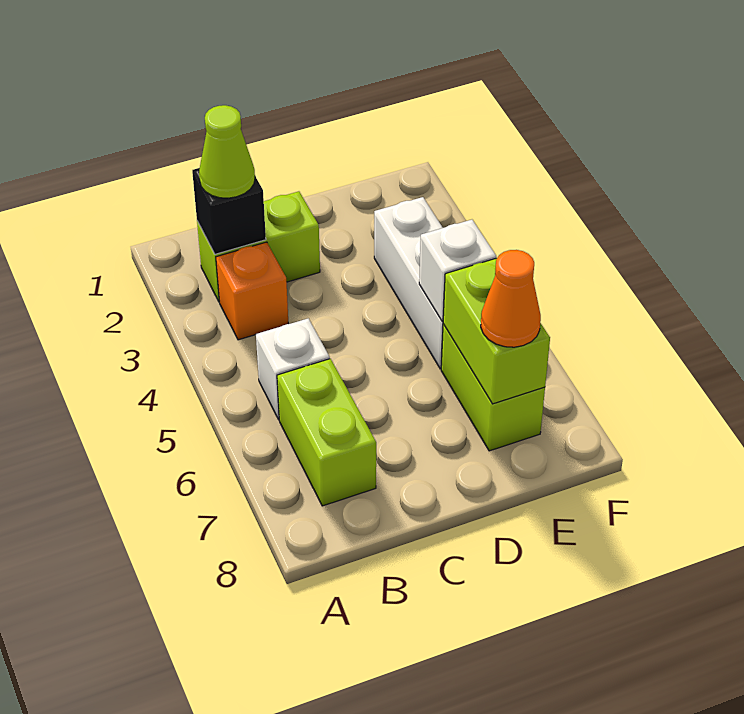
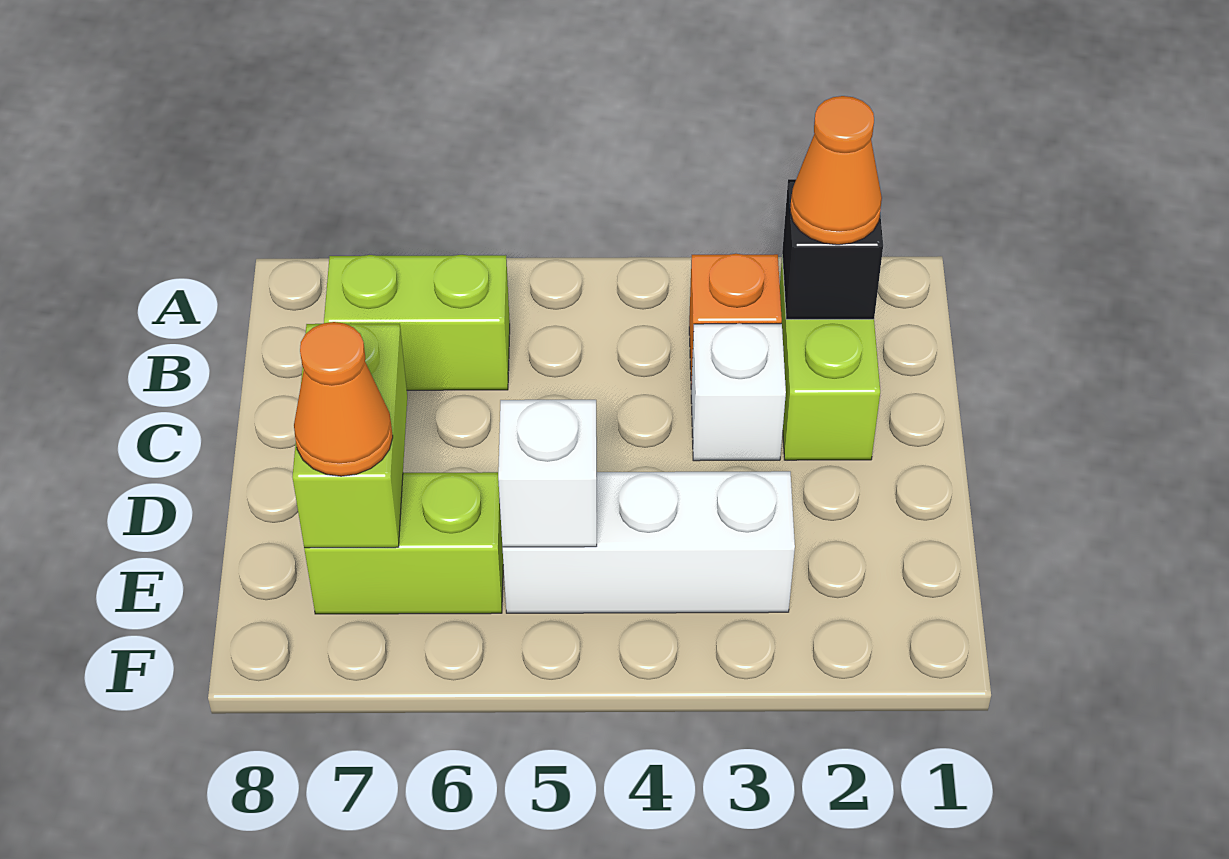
lime cone B2 level 3 -> orange cone B2 level 3
white brick B5 level 1 -> white brick C3 level 1
lime brick E6:E7 level 2 -> lime brick D7:E7 level 2

